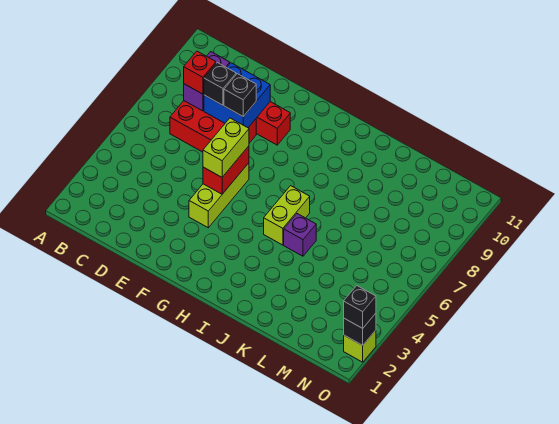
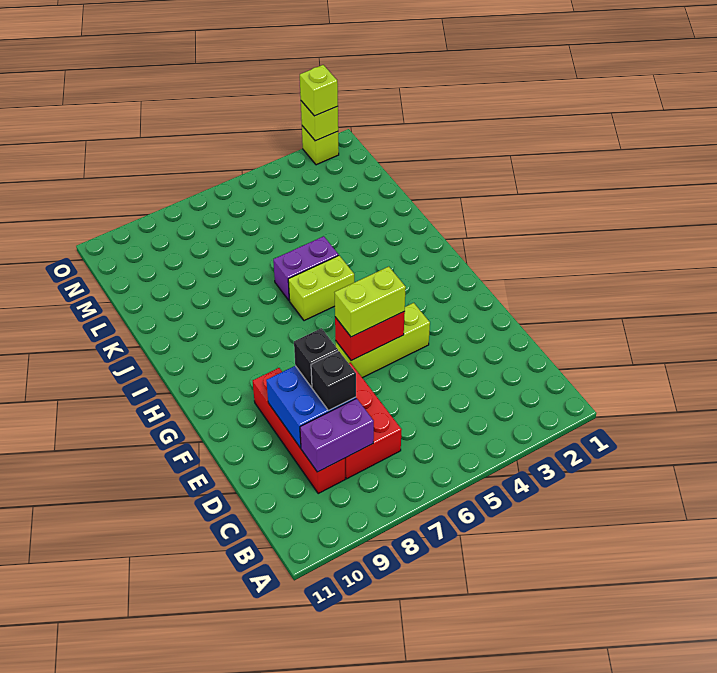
red brick C8 level 3 -> none
purple brick J5 level 1 -> purple brick J5:J6 level 1
black brick O2 level 2 -> lime brick O2 level 2
black brick O2 level 3 -> lime brick O2 level 3

